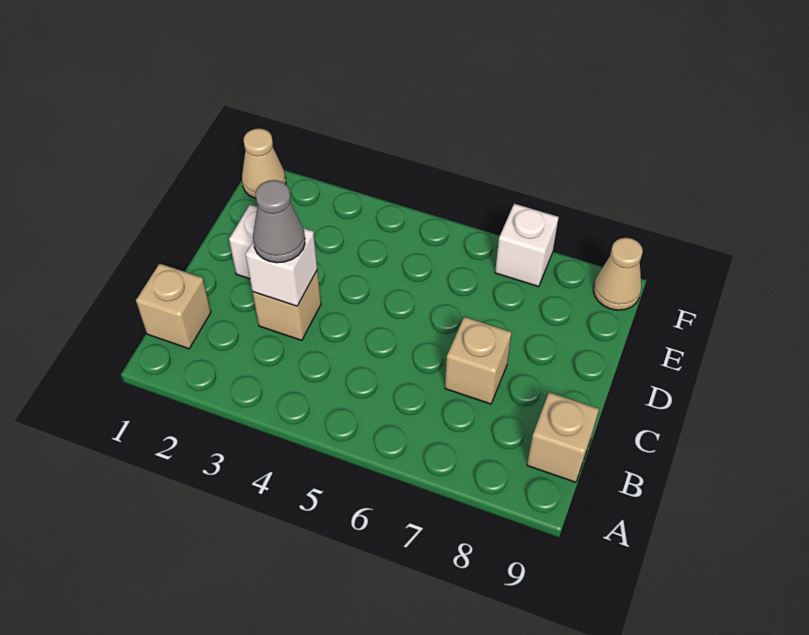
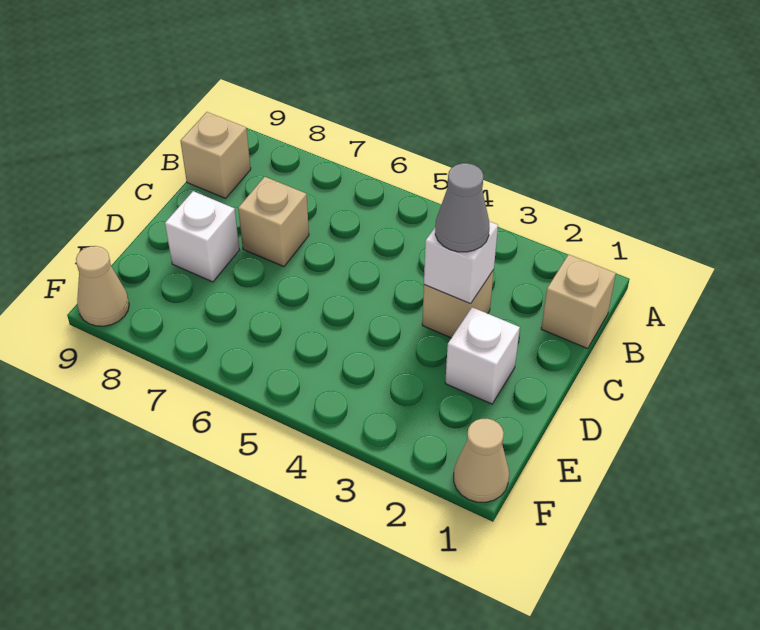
white brick F7 level 1 -> white brick D8 level 1

